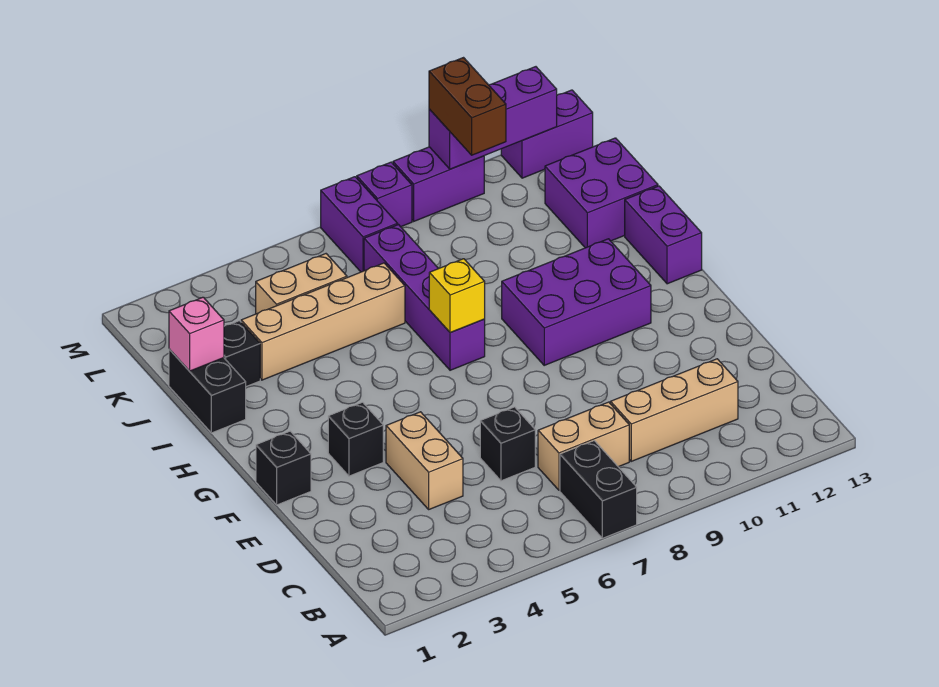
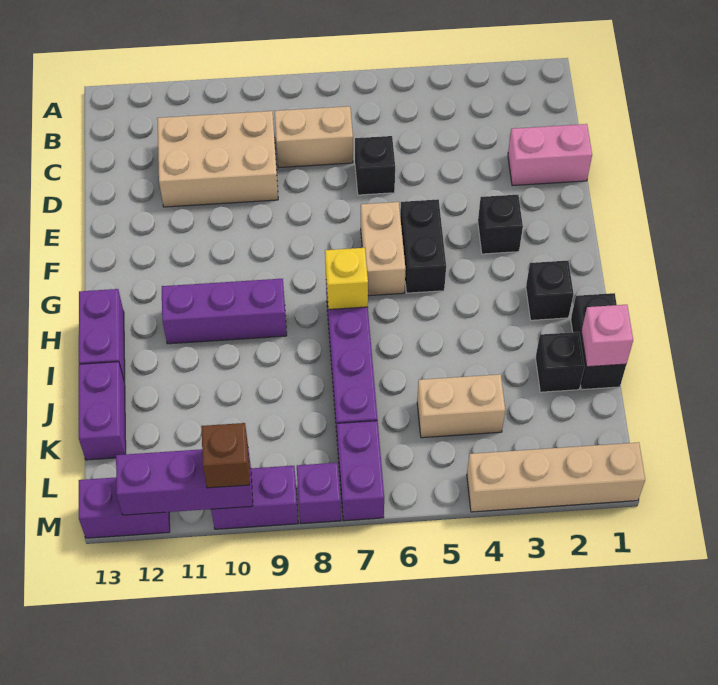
black brick A7:B7 level 1 -> black brick F5:G5 level 1
tan brick C9:C11 level 1 -> tan brick C9:D11 level 1
none -> pink brick D1:D2 level 1
tan brick D4:E4 level 1 -> tan brick F6:G6 level 1
black brick F1 level 1 -> black brick H2 level 1
purple brick G9:H11 level 1 -> purple brick H9:H11 level 1
tan brick J3:J6 level 1 -> tan brick M1:M4 level 1
purple brick J12:K13 level 1 -> purple brick J13:K13 level 1
brown brick L10:M10 level 3 -> brown brick M10 level 3

